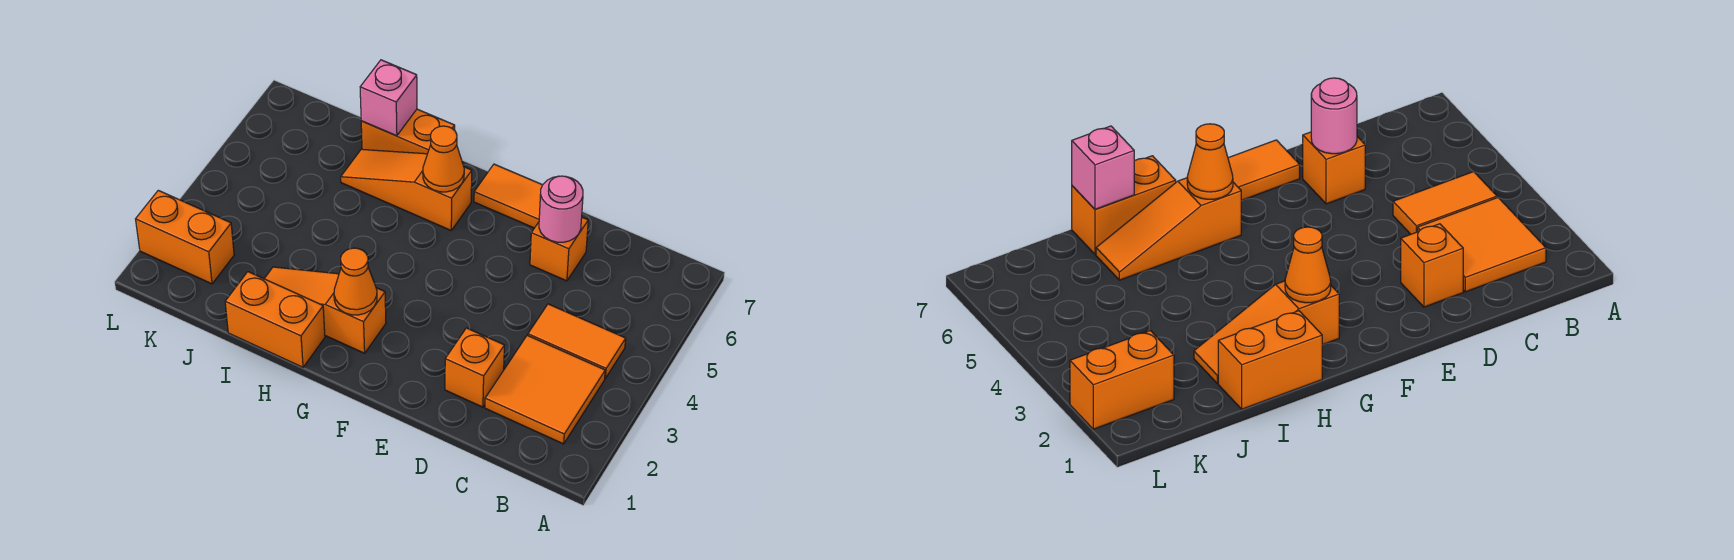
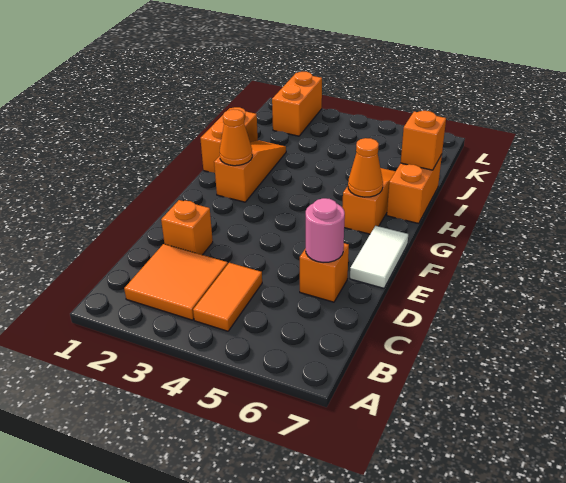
orange tile E7:F7 level 1 -> white tile E7:F7 level 1
pink brick I7 level 2 -> orange brick I7 level 2

